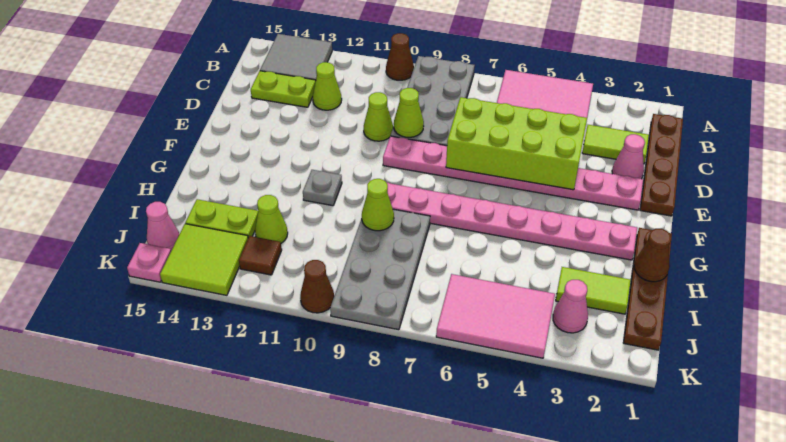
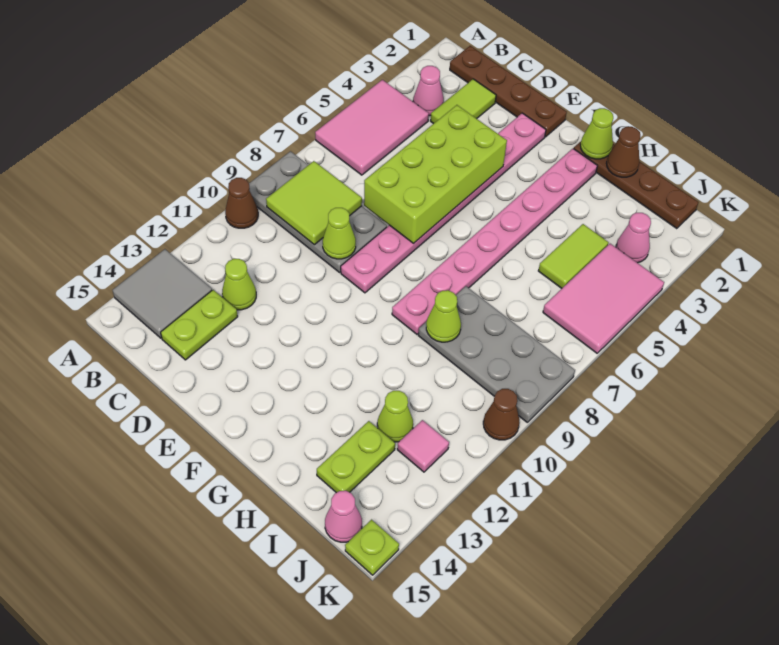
pink cone D2 level 1 -> pink cone B3 level 1
lime cone D10 level 1 -> lime cone G1 level 2
grey plate G11 level 1 -> none
lime tile I2:I3 level 1 -> lime tile I4:I5 level 1
brown tile J12 level 1 -> pink tile J12 level 1
lime tile J13:K14 level 1 -> lime tile B8:C9 level 2
pink plate K15 level 1 -> lime plate K15 level 1

